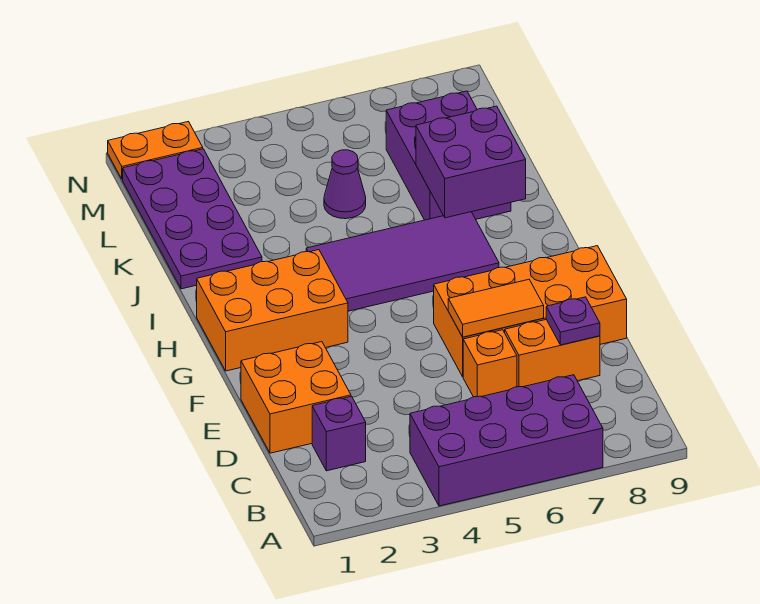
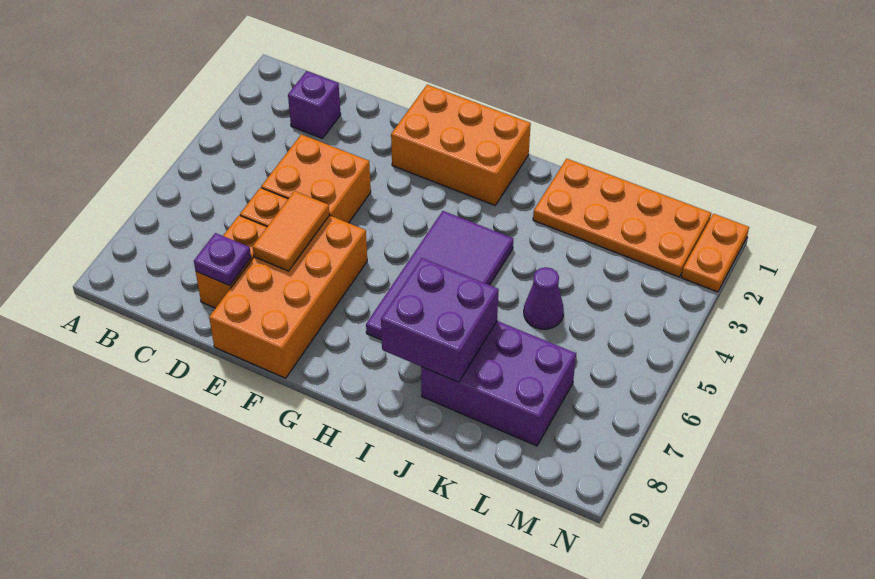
purple brick A4:B7 level 1 -> none
orange brick D1:E2 level 1 -> orange brick D4:E5 level 1
orange brick G1:H3 level 1 -> orange brick F1:H2 level 1
purple plate J1:M2 level 1 -> orange plate J1:M2 level 1

